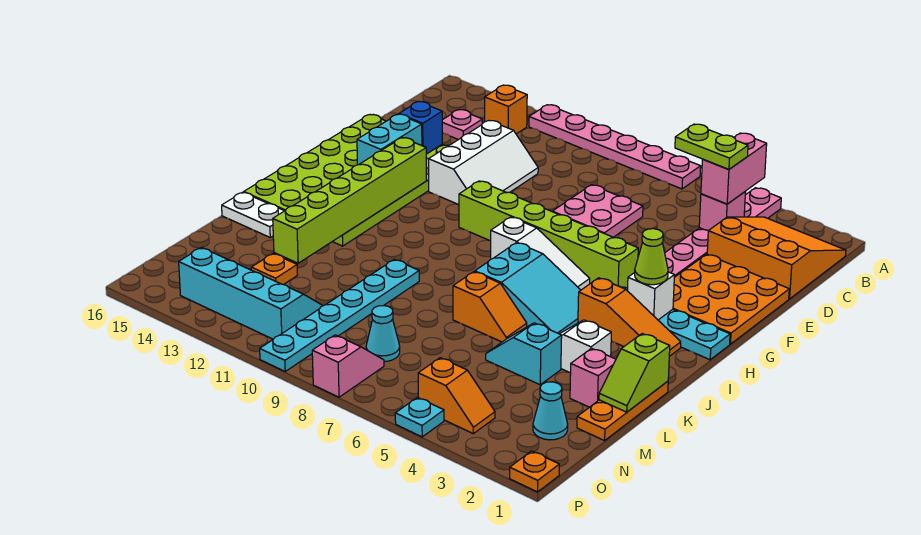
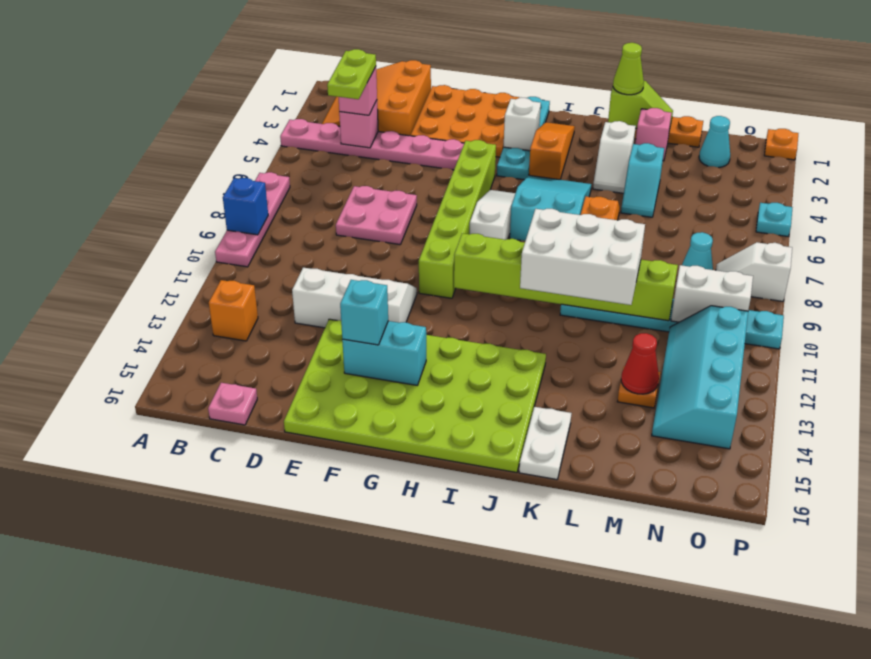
pink plate A7:A12 level 1 -> pink plate A7:A10 level 1
pink brick B4:C4 level 3 -> pink brick C4 level 3
pink plate C14 level 1 -> pink plate C16 level 1
blue brick E14 level 2 -> blue brick A9 level 2
none -> cyan brick F14 level 3
lime brick G13:L13 level 2 -> lime brick H10:M10 level 2
lime cone H3 level 3 -> lime cone K1 level 3
none -> white brick J10:L11 level 3
none -> red cone M13 level 2
none -> white brick N10:O10 level 2
orange slope O4:O5 level 1 top 5 -> none
pink slope O8:P8 level 1 top P -> white slope O8:P8 level 1 top P

